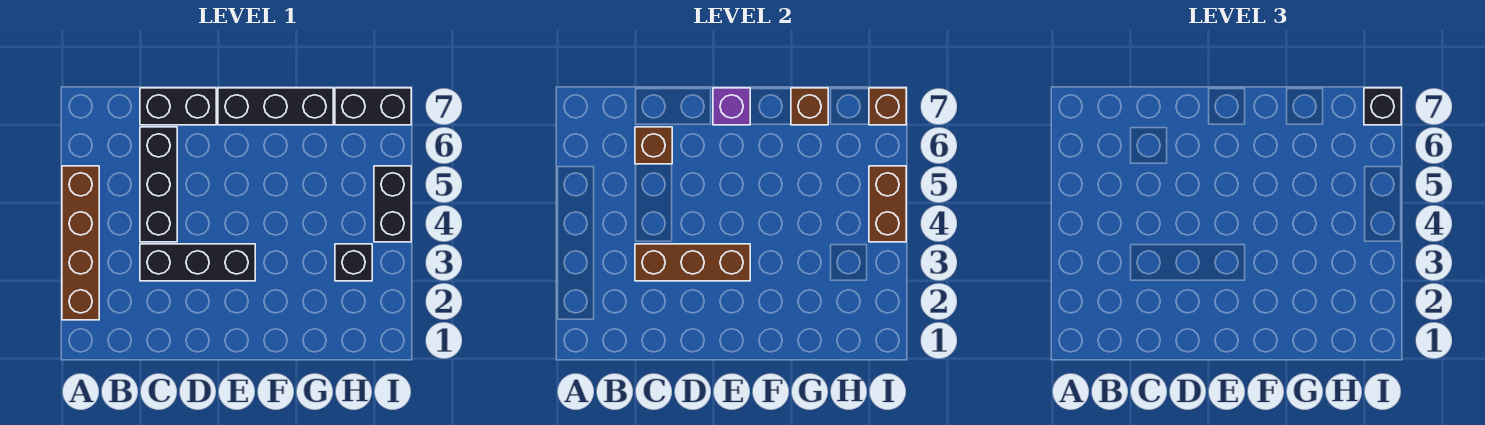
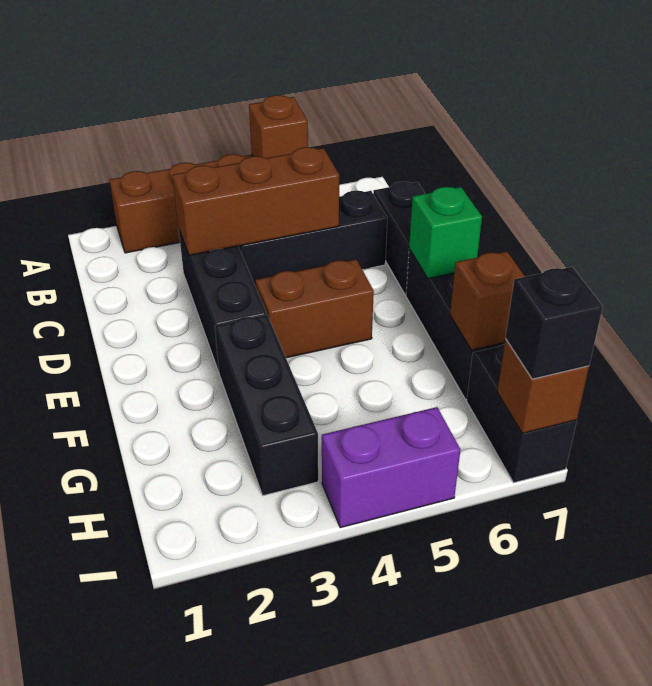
brown brick C3:E3 level 2 -> brown brick C3:C5 level 2
brown brick C6 level 2 -> brown brick A5 level 2
purple brick E7 level 2 -> green brick E7 level 2
black brick H3 level 1 -> black brick F3:H3 level 1
black brick I4:I5 level 1 -> purple brick I4:I5 level 1
brown brick I4:I5 level 2 -> brown brick E4:E5 level 1

